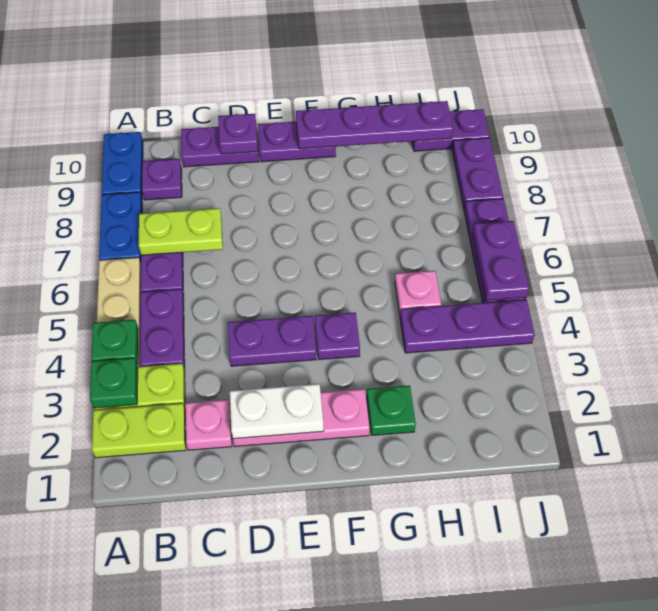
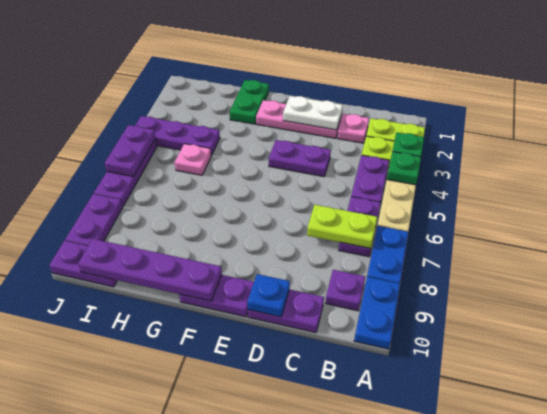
purple plate D10 level 2 -> blue plate D10 level 2
purple plate F4 level 1 -> none
green plate G2 level 1 -> green plate G1:G2 level 1

